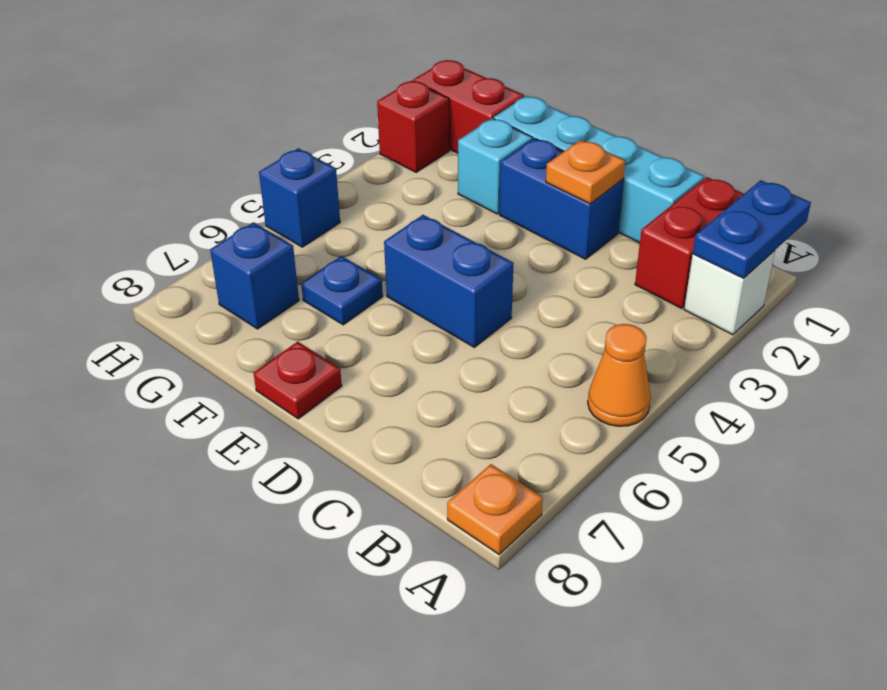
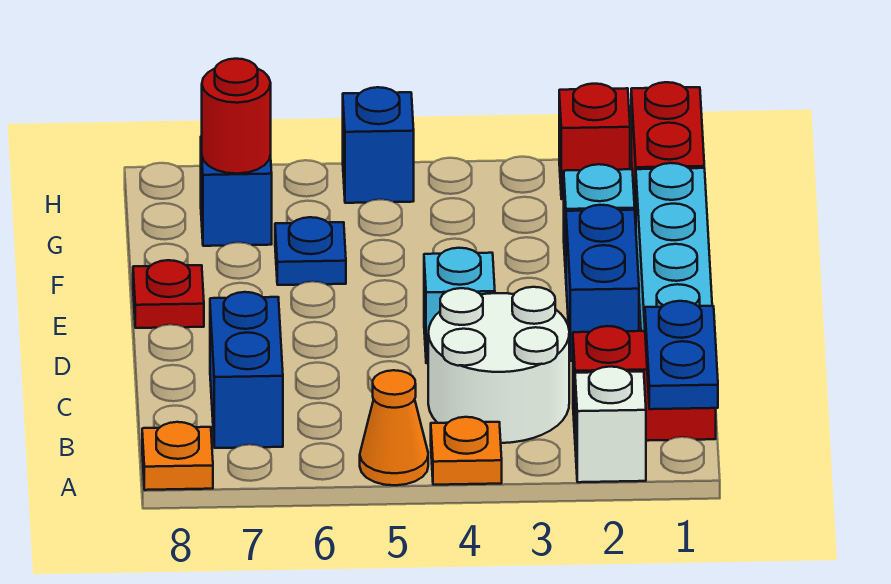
blue plate A1:A2 level 2 -> blue plate A1:B1 level 2
none -> white round brick B3:C4 level 1
orange plate D2 level 2 -> orange plate A4 level 1
none -> cyan brick D4 level 1
blue brick D5:E5 level 1 -> blue brick B7:C7 level 1
none -> red round brick G7 level 2

